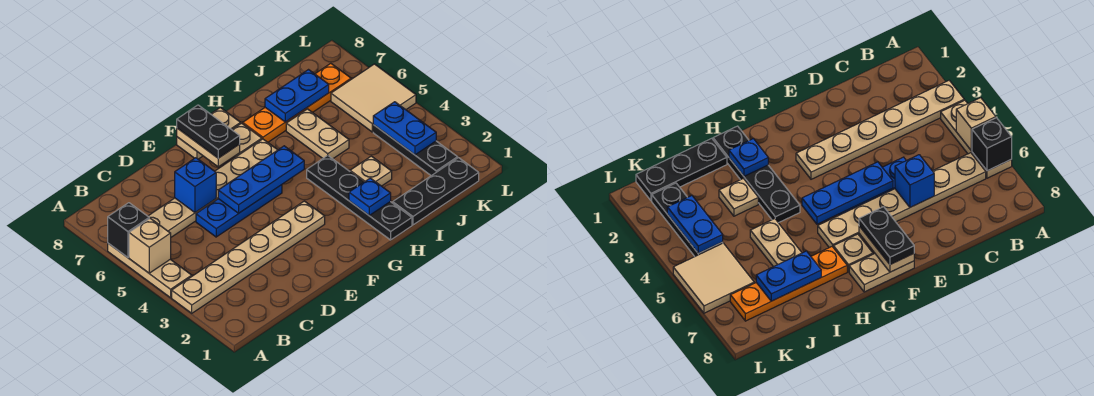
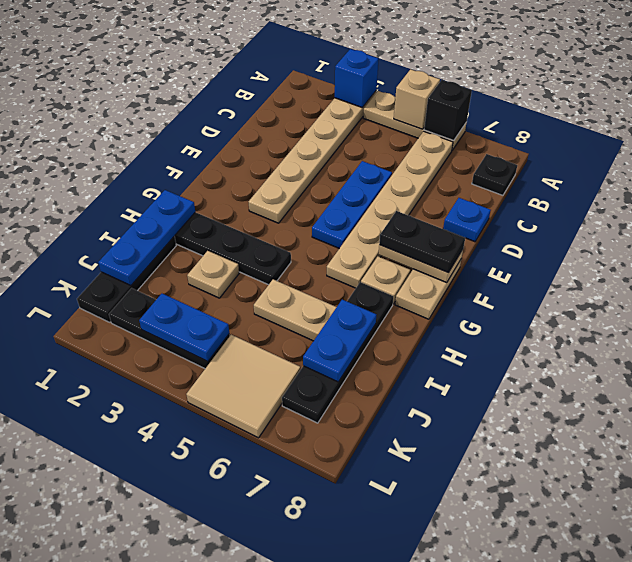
none -> black plate B8 level 1
blue brick D6 level 2 -> blue brick A3 level 2
blue plate E5:G5 level 2 -> blue plate H1:J1 level 2
blue plate H2 level 2 -> blue plate D8 level 1
orange plate H7:K7 level 1 -> black plate H7:K7 level 1

